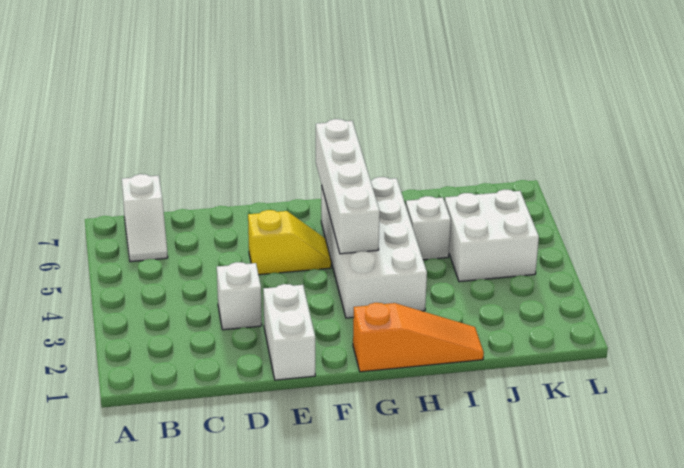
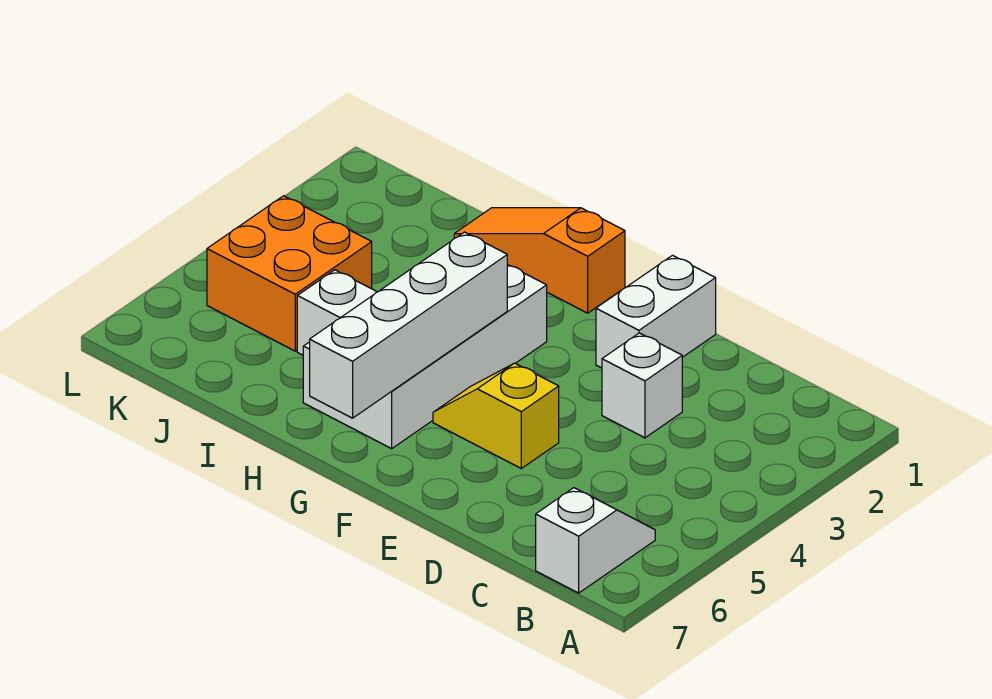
white brick J4:K5 level 1 -> orange brick J4:K5 level 1

